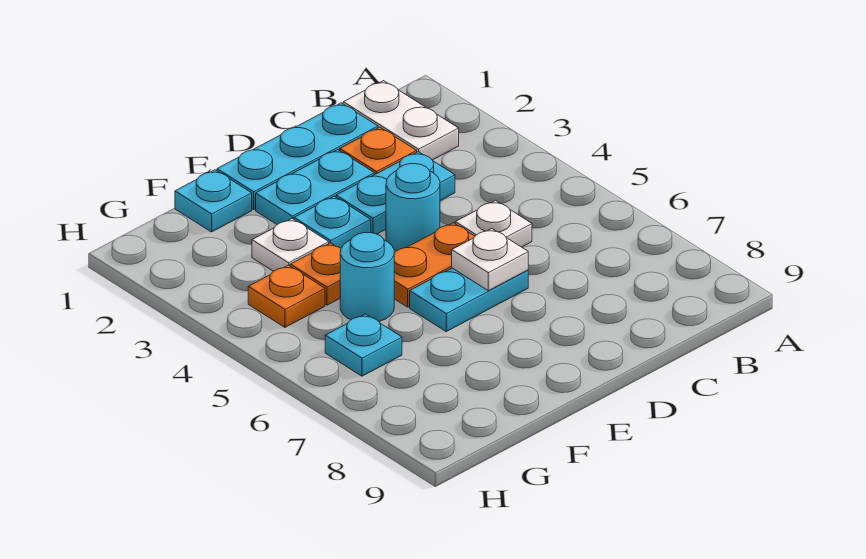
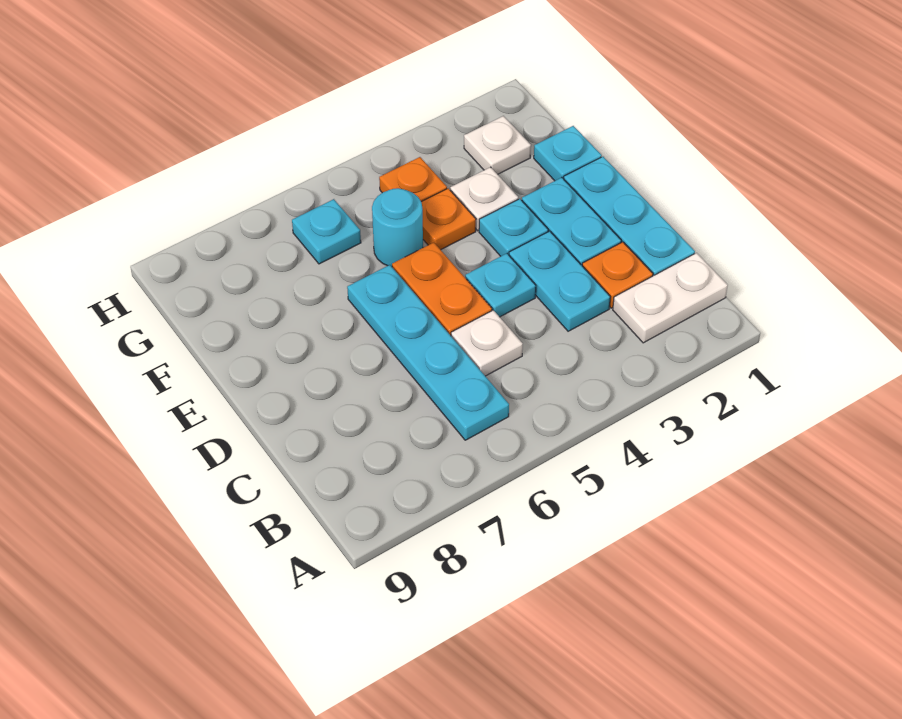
cyan round brick D4 level 1 -> cyan plate D4 level 1
cyan plate D6:E6 level 1 -> cyan plate B6:E6 level 1
white plate D6 level 2 -> white plate G2 level 1

